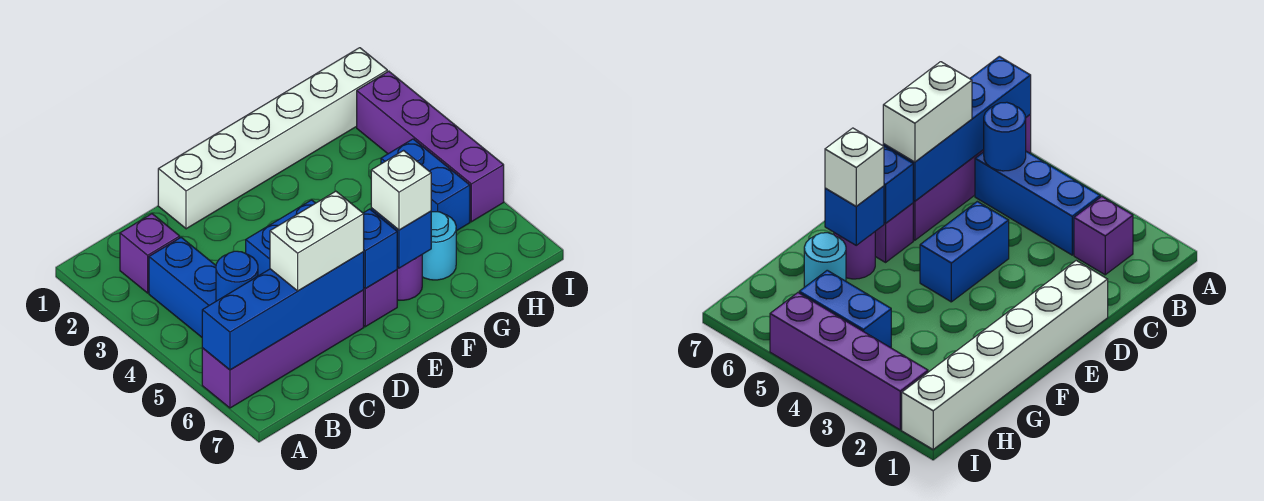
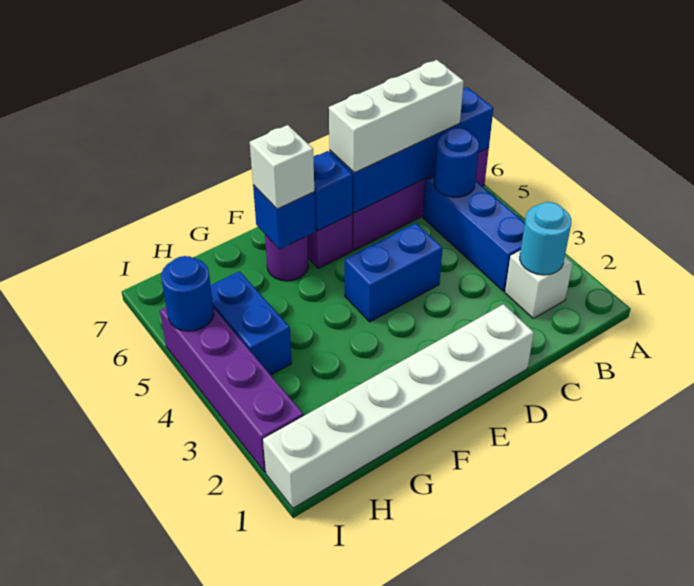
purple brick B2 level 1 -> white brick B2 level 1
white brick C6:D6 level 3 -> white brick B6:D6 level 3
cyan round brick G6 level 1 -> cyan round brick B2 level 2
none -> blue round brick I5 level 2

